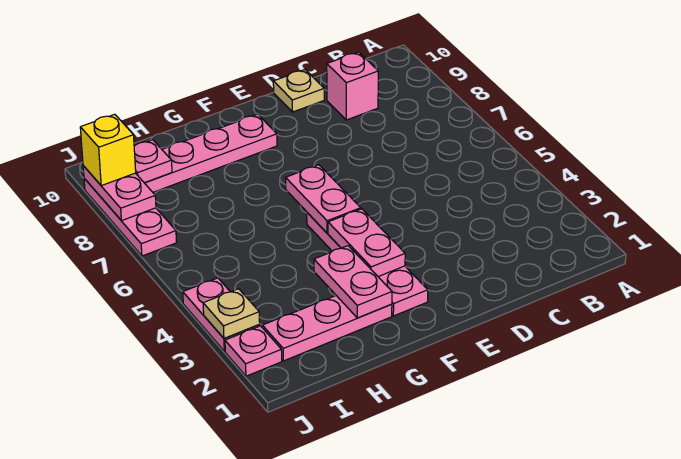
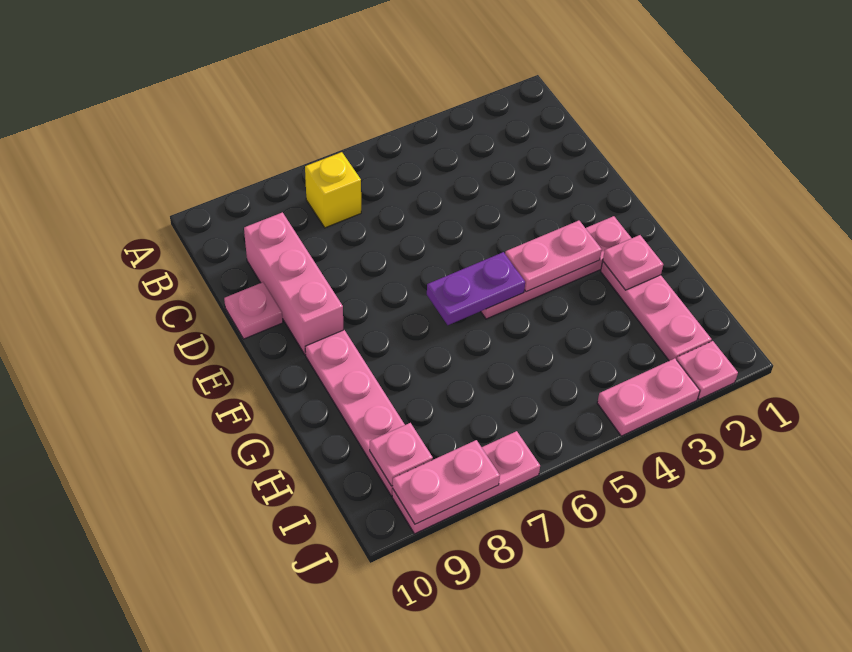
pink brick C9 level 1 -> pink brick C9:E9 level 1
tan plate D10 level 1 -> pink plate D10 level 1
pink plate F5:F6 level 2 -> purple plate F5:F6 level 2
pink plate G2:G3 level 2 -> pink plate G2 level 2
tan plate J3 level 2 -> none
yellow brick J9 level 3 -> yellow brick B7 level 1

